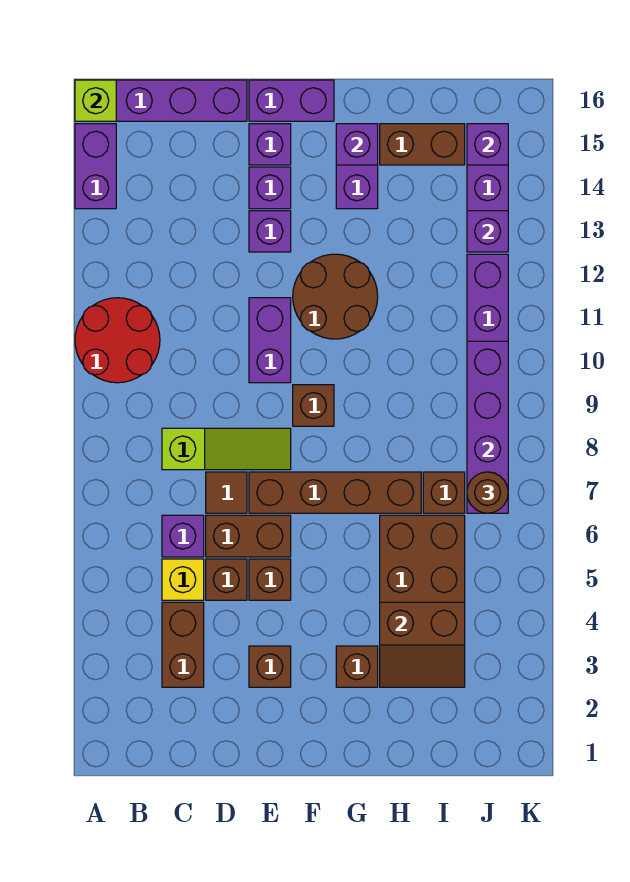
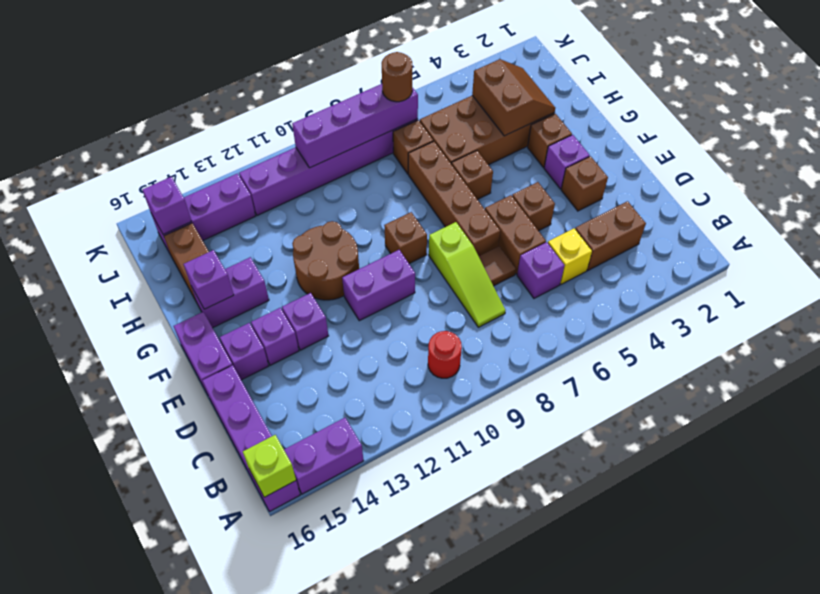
red round brick A10:B11 level 1 -> red round brick B10 level 1
lime slope C8:E8 level 1 top C -> lime slope C8:E8 level 1 top E
brown brick D5 level 1 -> brown brick G6 level 1
purple brick J13 level 2 -> purple brick F3 level 1

